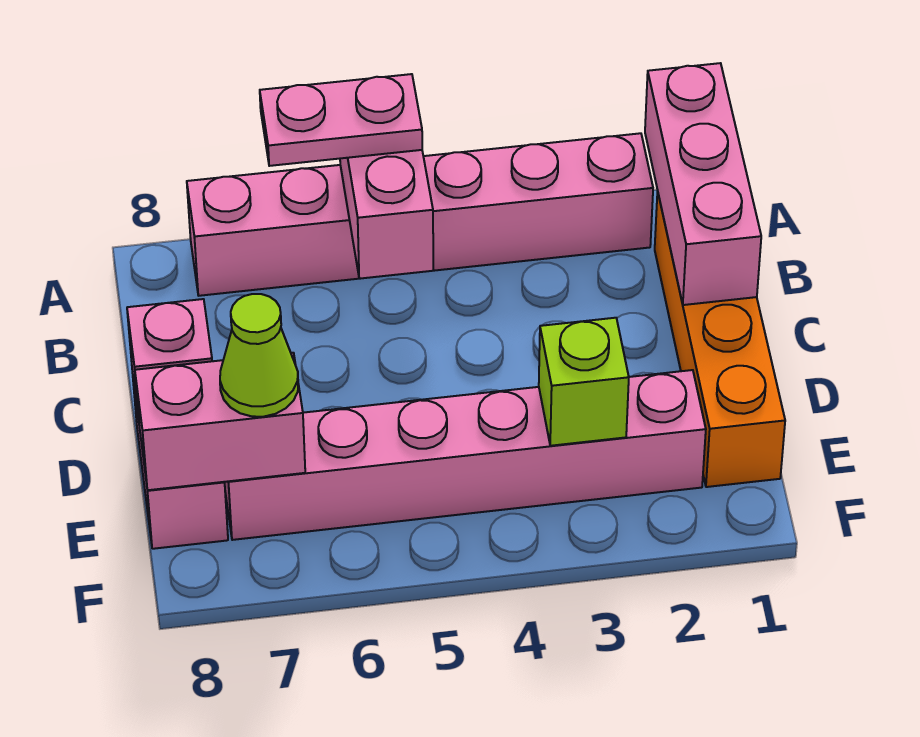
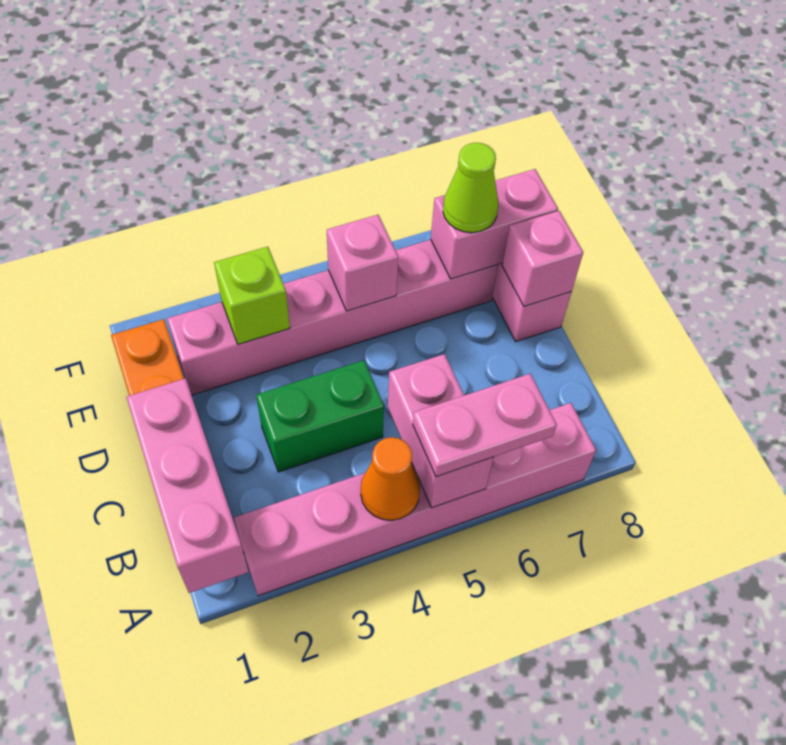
none -> orange cone A4 level 2
none -> green brick C3:C4 level 1
none -> pink brick E5 level 2

